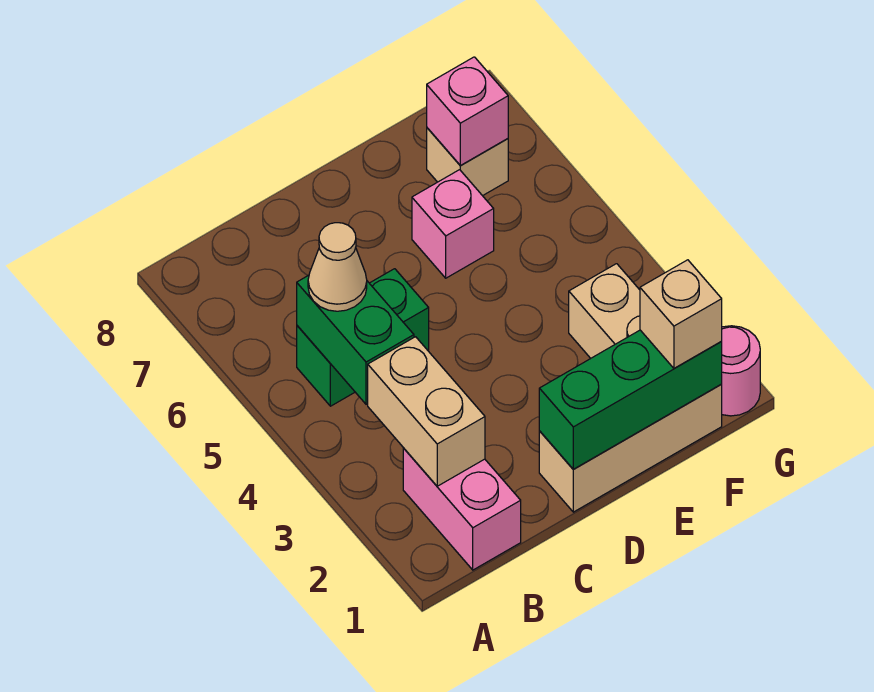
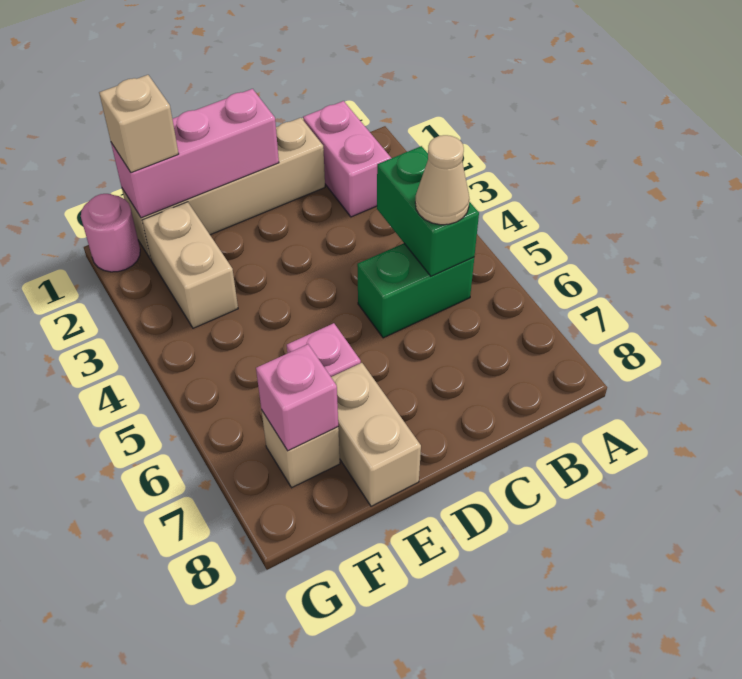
tan brick B2:B3 level 2 -> tan brick E7:E8 level 1
tan brick D1:F1 level 1 -> tan brick C1:F1 level 1
green brick D1:F1 level 2 -> pink brick D1:F1 level 2

